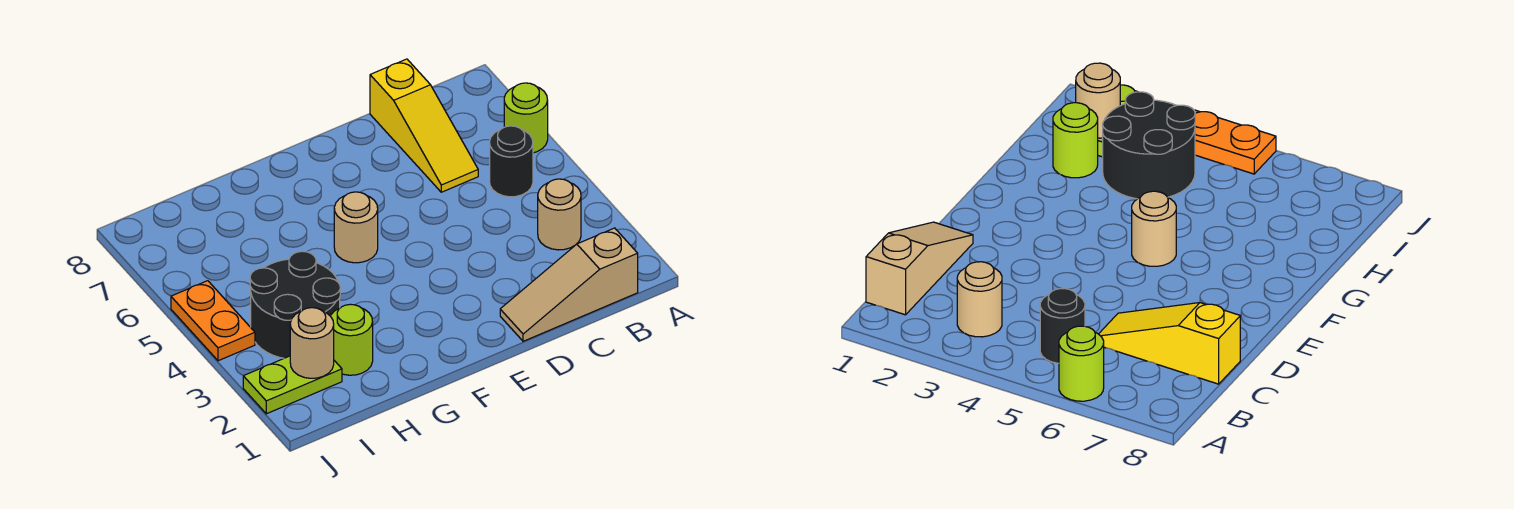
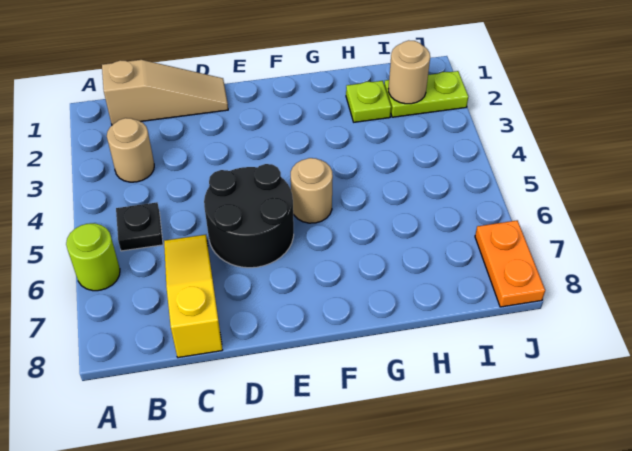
black round brick B5 level 1 -> black plate B5 level 1
lime round brick H2 level 1 -> lime plate H2 level 1
black round brick H3:I4 level 1 -> black round brick D5:E6 level 1
orange plate J4:J5 level 1 -> orange plate J7:J8 level 1

